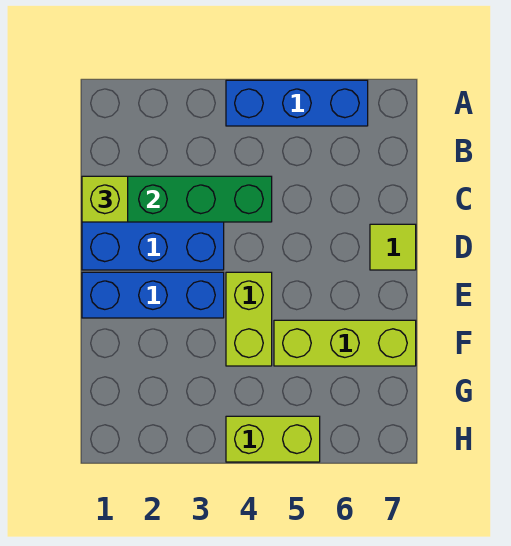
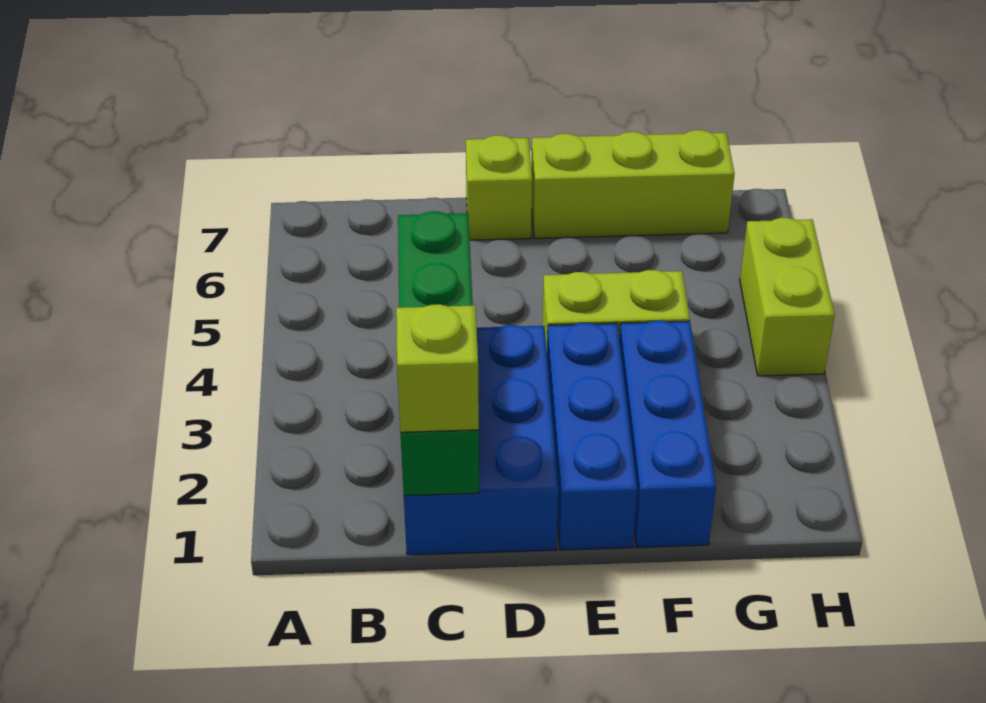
blue brick A4:A6 level 1 -> blue brick F1:F3 level 1
lime tile D7 level 1 -> lime brick D7 level 1
lime brick F5:F7 level 1 -> lime brick E7:G7 level 1

